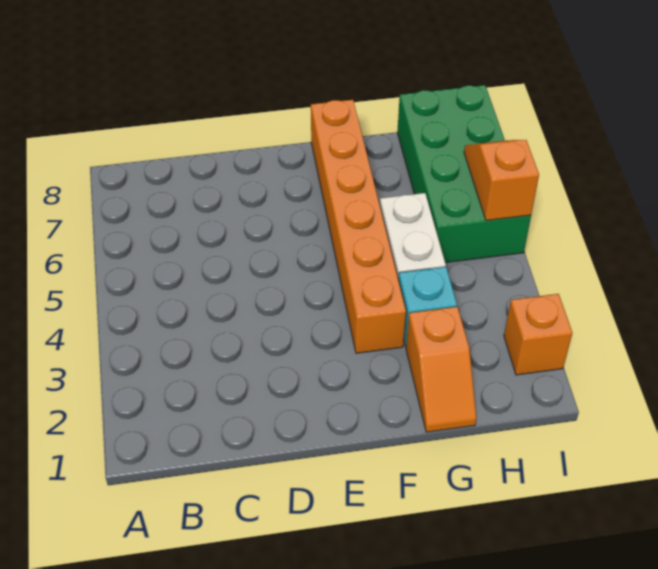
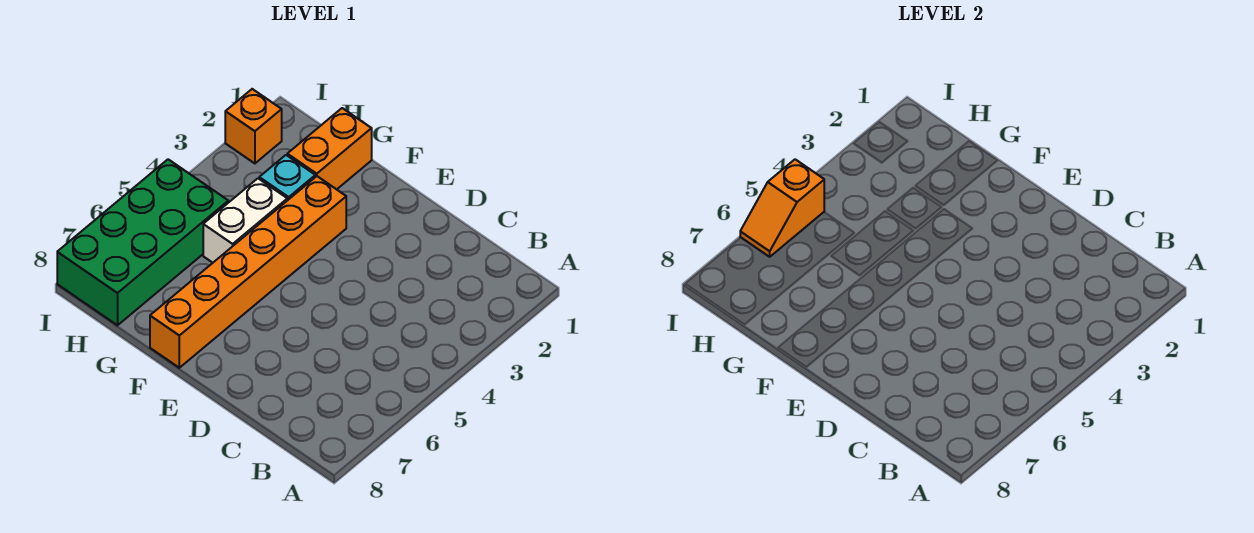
orange slope G1:G2 level 1 top 2 -> orange brick G1:G2 level 1

